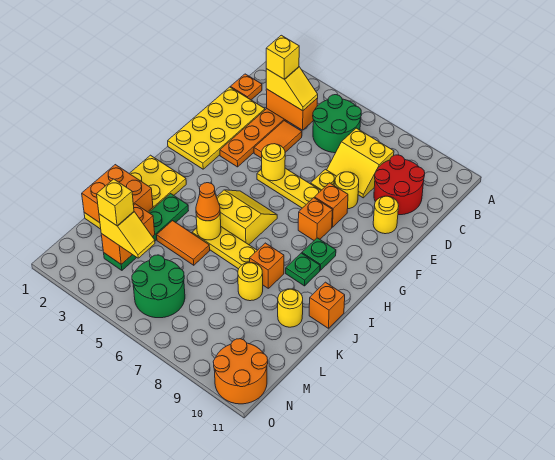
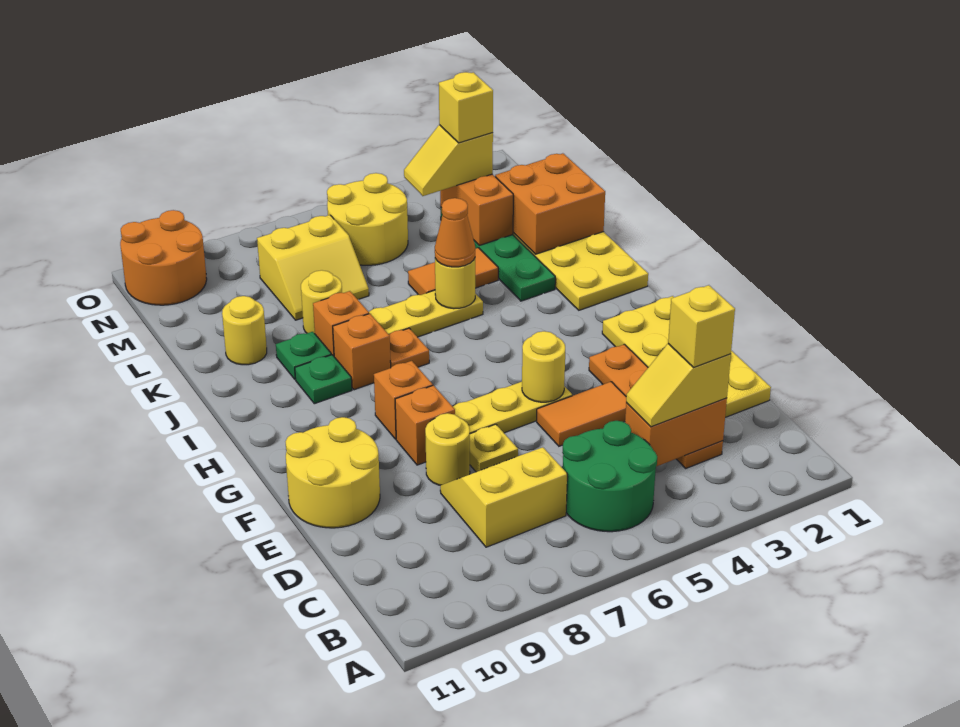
orange plate C1 level 1 -> orange plate I7 level 1
red round brick C9:D10 level 1 -> none
orange tile D4:E4 level 1 -> orange tile E4:E5 level 1
yellow round brick E10 level 1 -> yellow round brick E10:F11 level 1
yellow slope H5:I6 level 1 top I -> yellow slope L7:M8 level 1 top M
green plate H9 level 1 -> green plate J9 level 1
orange brick J11 level 1 -> orange brick I8 level 1
green round brick M5:N6 level 1 -> yellow round brick M5:N6 level 1

